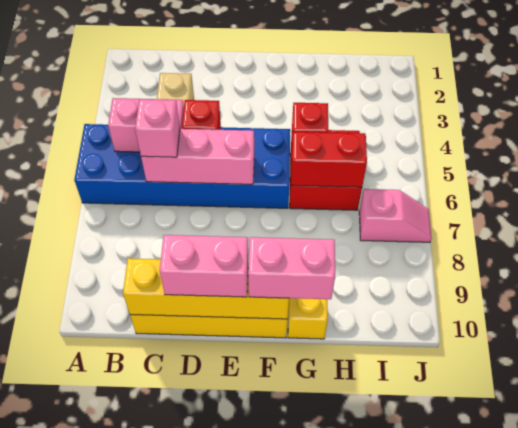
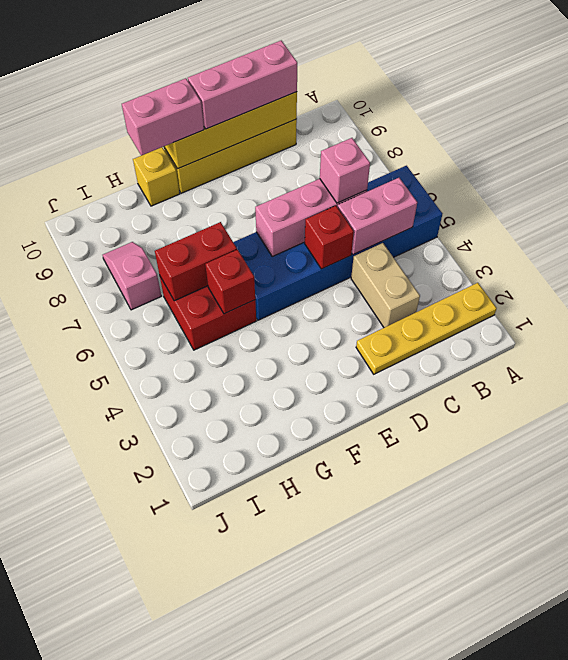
none -> yellow plate A2:D2 level 1
pink brick D10:E10 level 3 -> pink brick C10:E10 level 3
pink slope I7:J7 level 1 top I -> pink slope I7:I8 level 1 top 7

